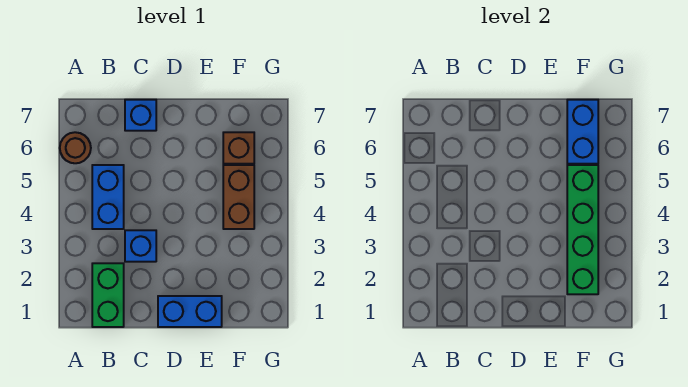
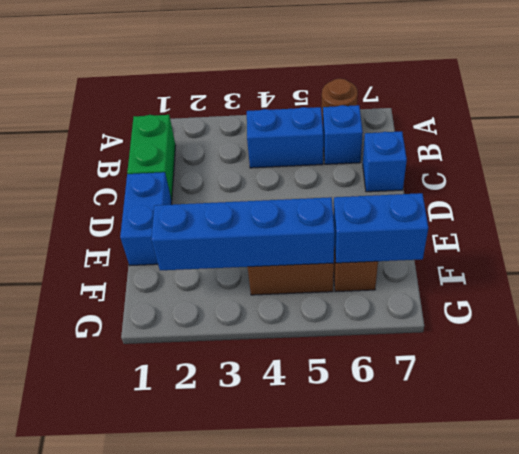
green brick B1:B2 level 1 -> green brick B1:C1 level 1
blue brick C3 level 1 -> blue brick B6 level 1
green brick F2:F5 level 2 -> blue brick F2:F5 level 2

